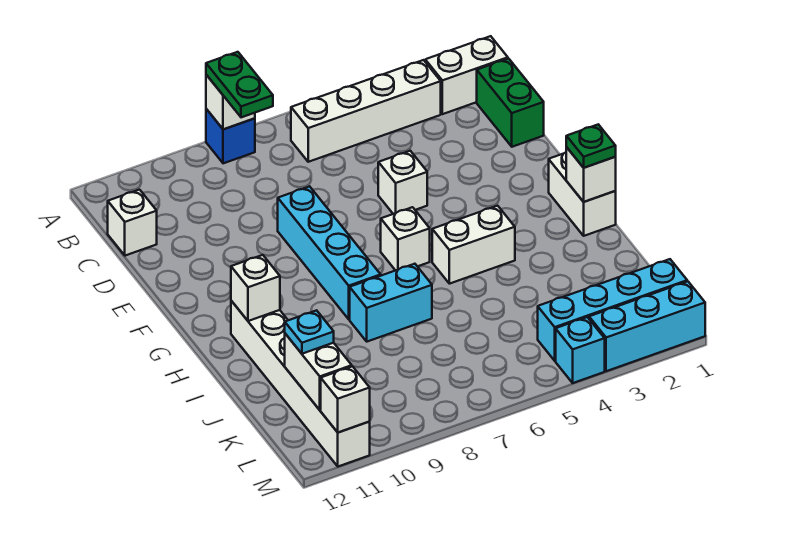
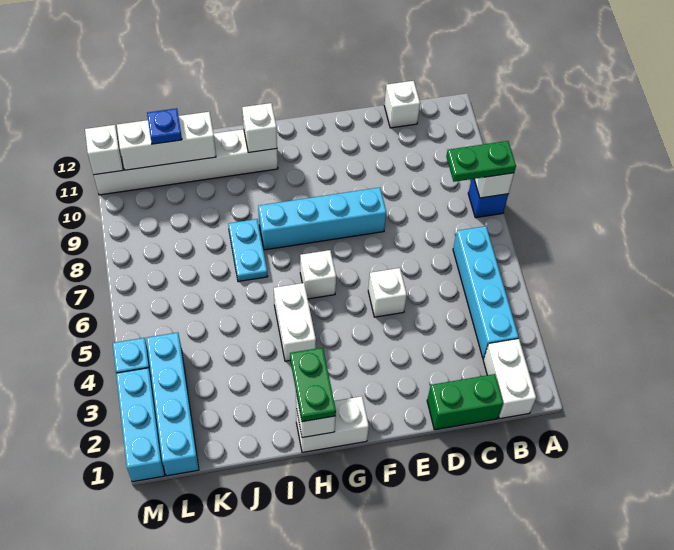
white brick B3:B6 level 1 -> cyan brick B3:B6 level 1
green plate H1 level 3 -> green plate H1:H2 level 3
cyan brick I7:I8 level 1 -> cyan plate I7:I8 level 1
white brick K11:L11 level 2 -> white brick J11:L11 level 2
cyan plate K11 level 3 -> blue plate K11 level 3

